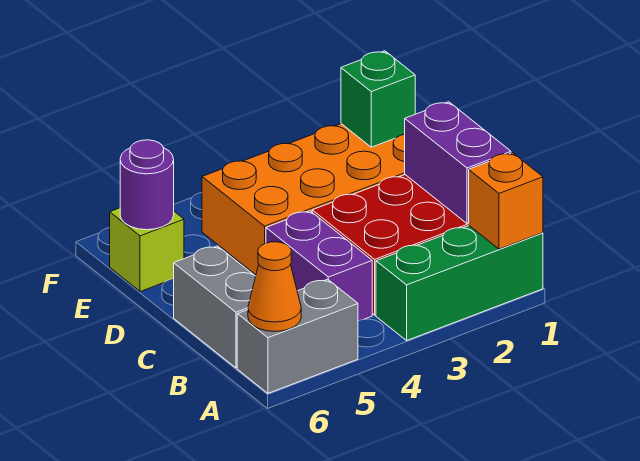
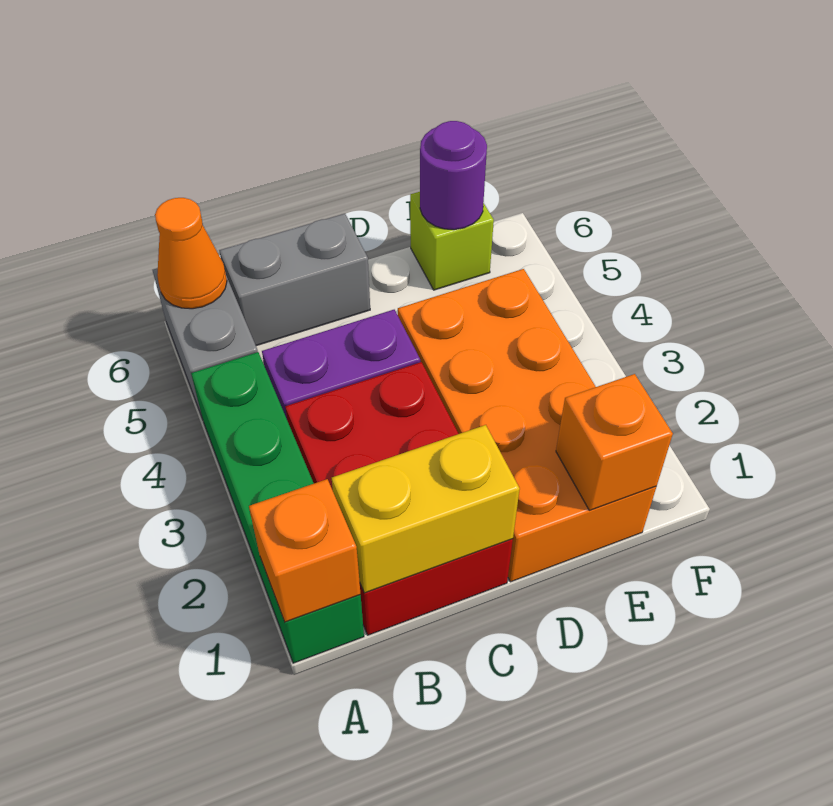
green brick A1:A3 level 1 -> green brick A1:A4 level 1
purple brick B1:C1 level 2 -> yellow brick B1:C1 level 2
green brick E1 level 2 -> orange brick E1 level 2

